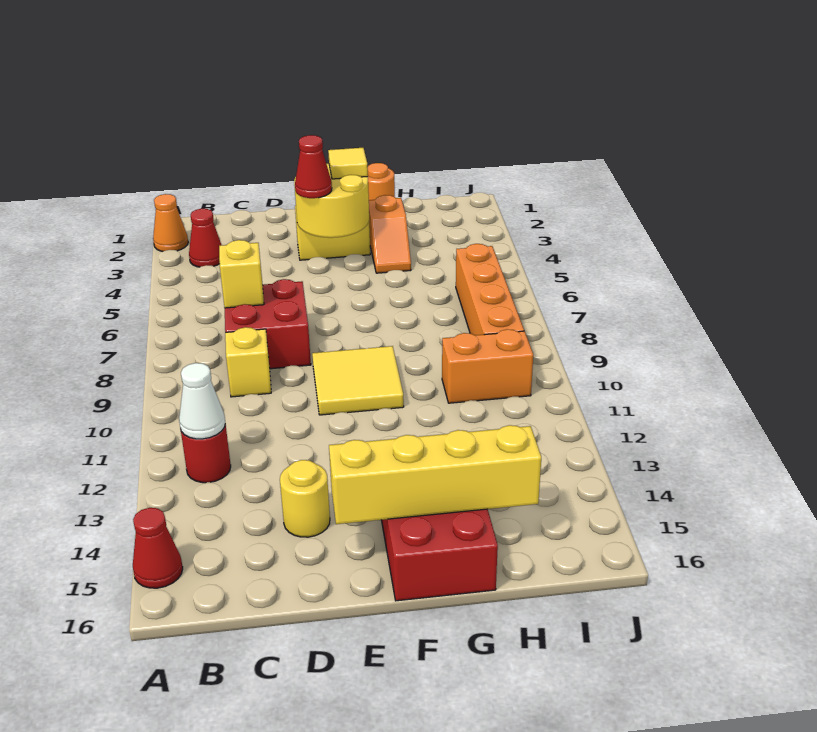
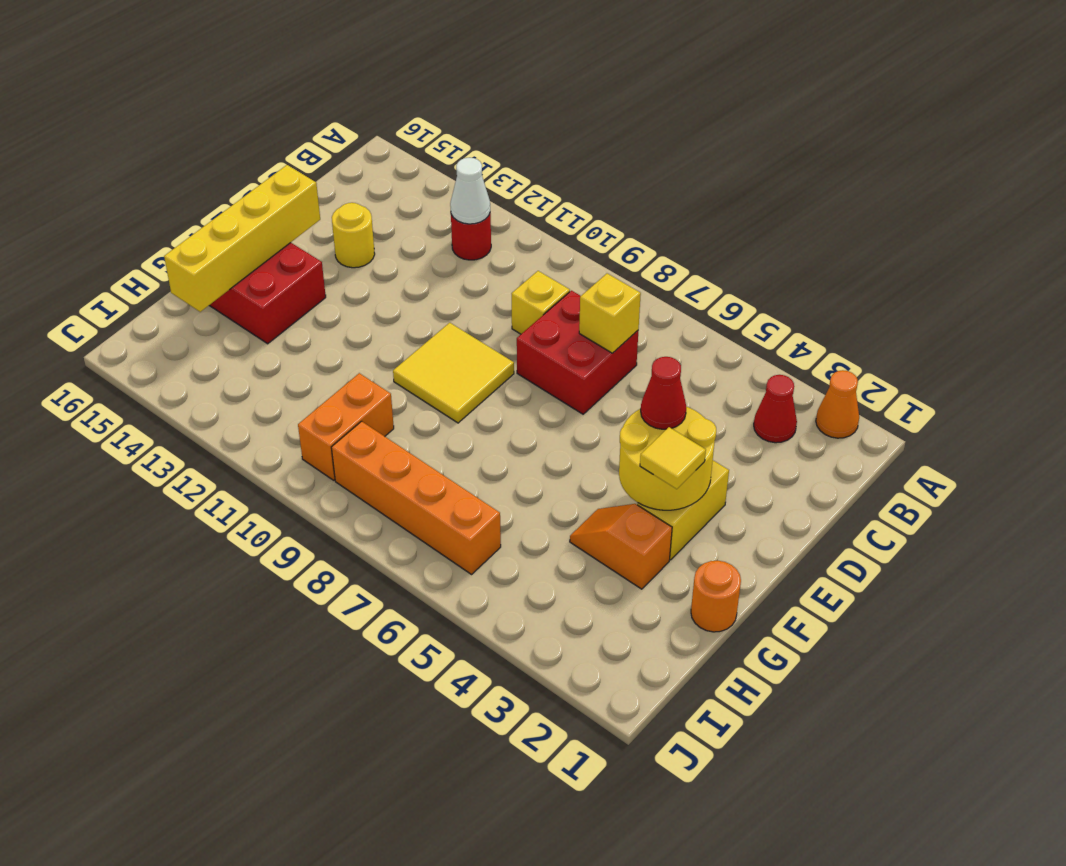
red cone A15 level 1 -> none

